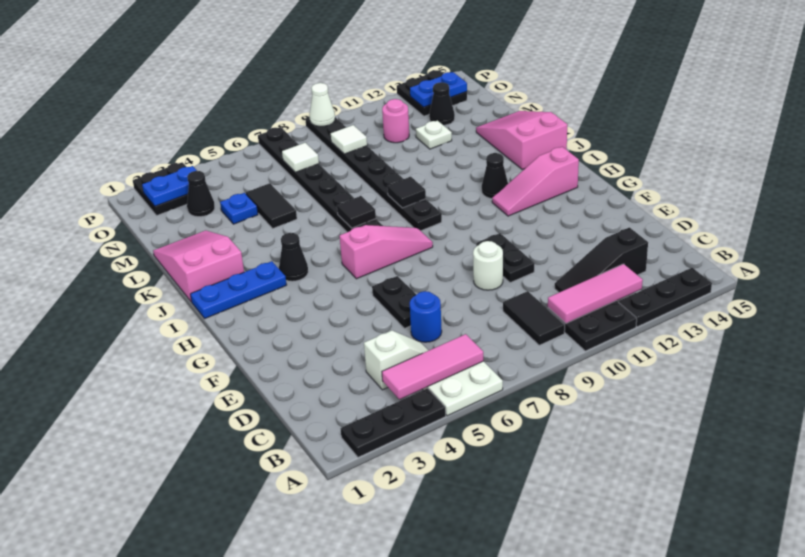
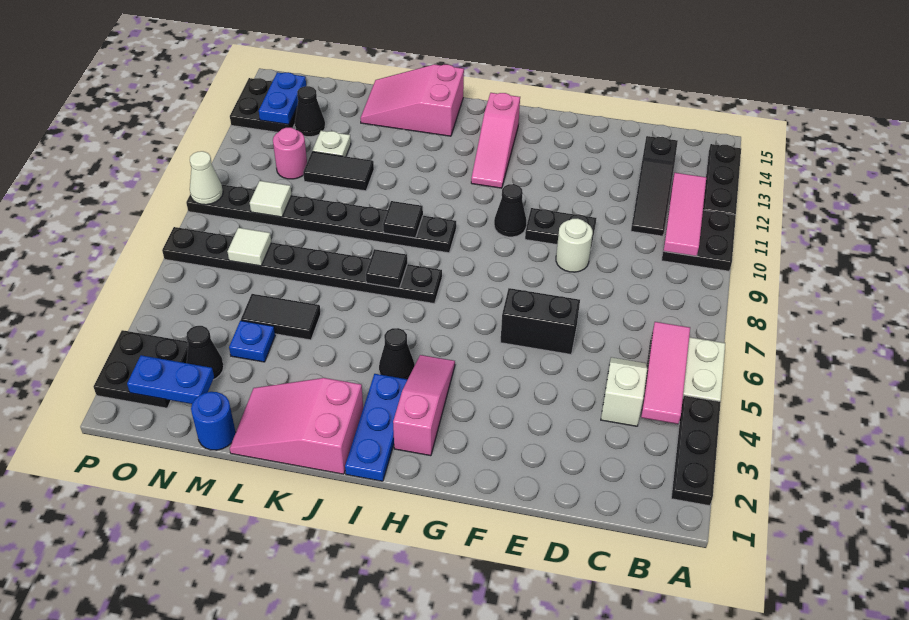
black tile B9:C9 level 1 -> black tile L11:M11 level 1
blue round brick D6 level 1 -> blue round brick M1 level 1
black plate E6:F6 level 1 -> black brick E6:F6 level 1
pink slope H6:H8 level 1 top 6 -> pink slope H2:H4 level 1 top 2
black cone I12 level 1 -> black cone G10 level 1
blue plate O2:O3 level 2 -> blue plate N2:O2 level 2

